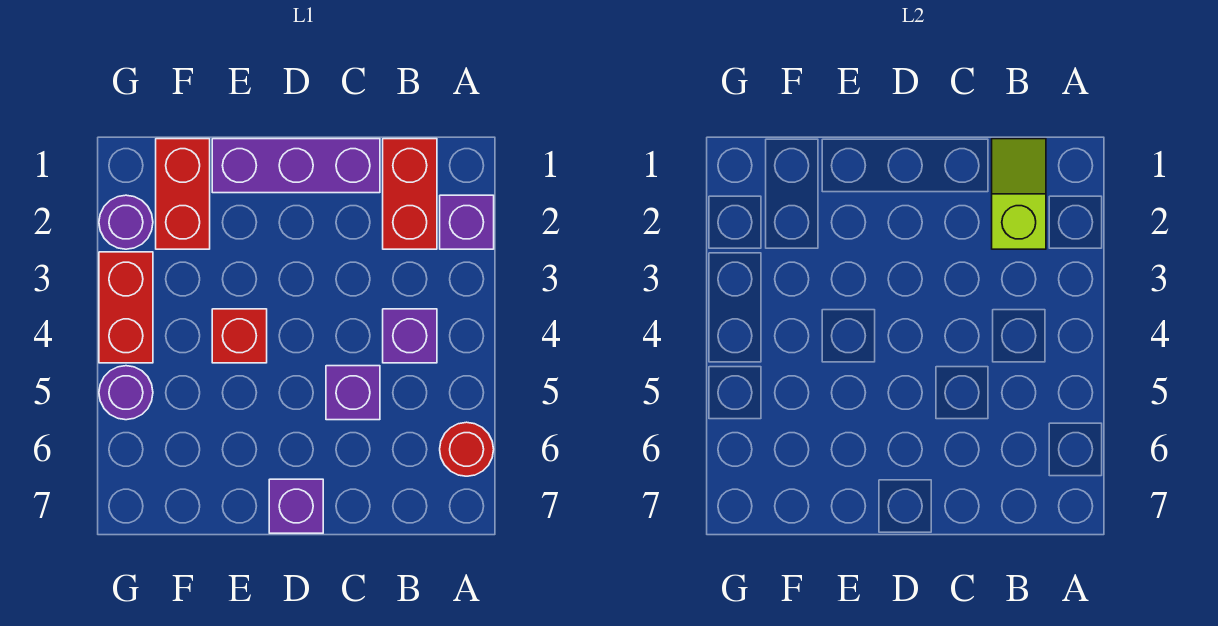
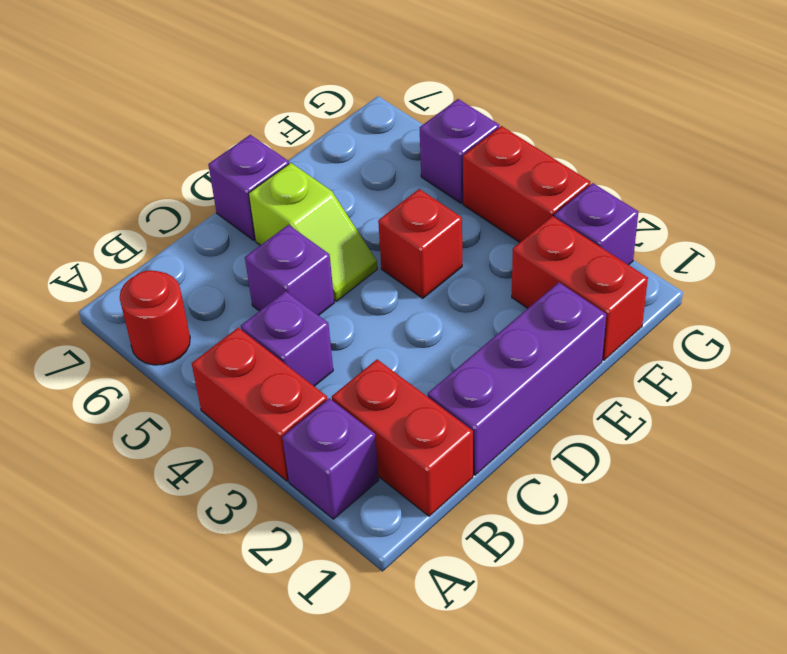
none -> red brick A3:A4 level 1
lime slope B1:B2 level 2 top 2 -> lime slope D5:D6 level 1 top 6
purple round brick G2 level 1 -> purple brick G2 level 1
purple round brick G5 level 1 -> purple brick G5 level 1

